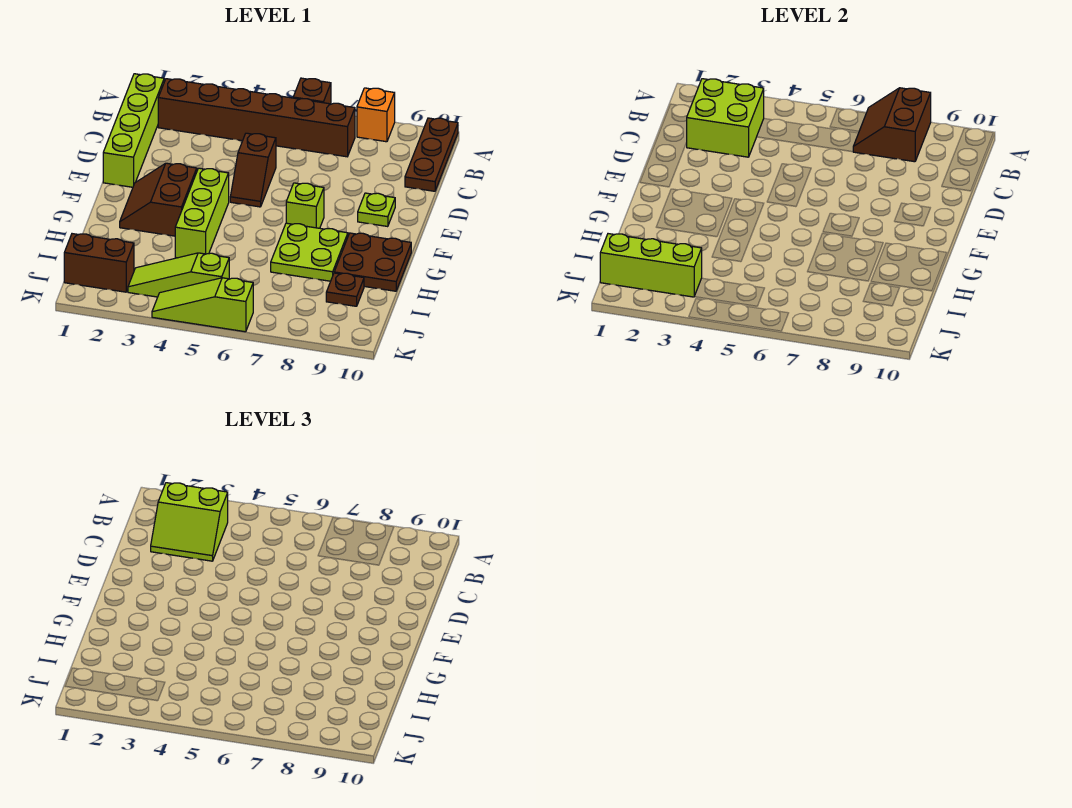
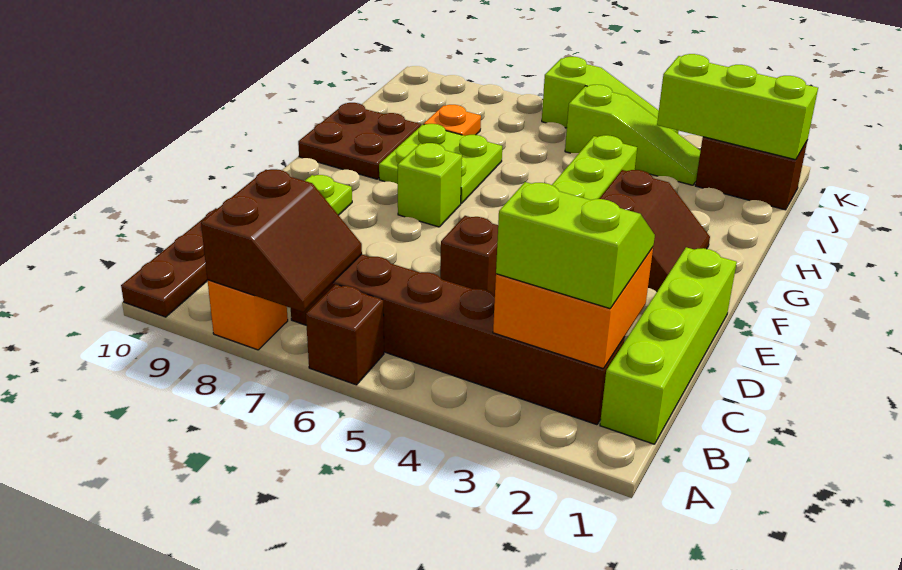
lime brick B2:C3 level 2 -> orange brick B2:C3 level 2
none -> orange plate I8 level 1
brown plate I9 level 1 -> none

